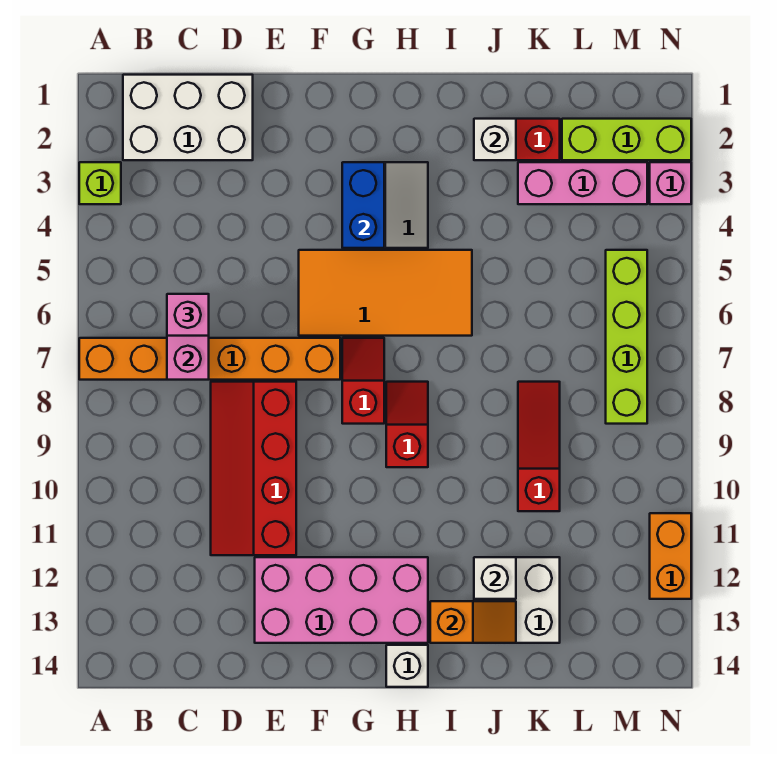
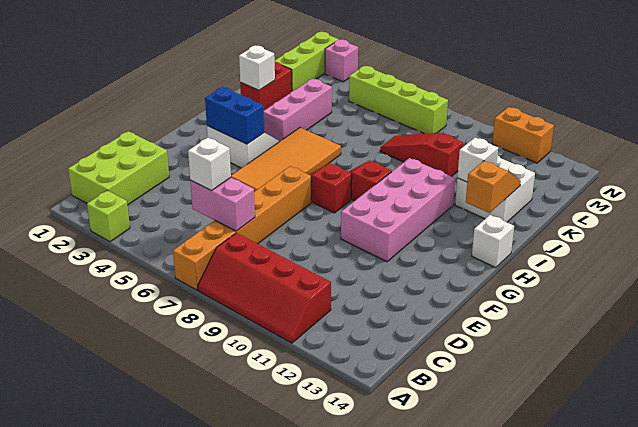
white brick B1:D2 level 1 -> lime brick B1:D2 level 1
pink brick C6 level 3 -> white brick C6 level 3
red slope D8:E11 level 1 top E -> red slope A8:B11 level 1 top B
pink brick E12:H13 level 1 -> pink brick F10:I11 level 1
pink brick K3:M3 level 1 -> pink brick I4:K4 level 1

